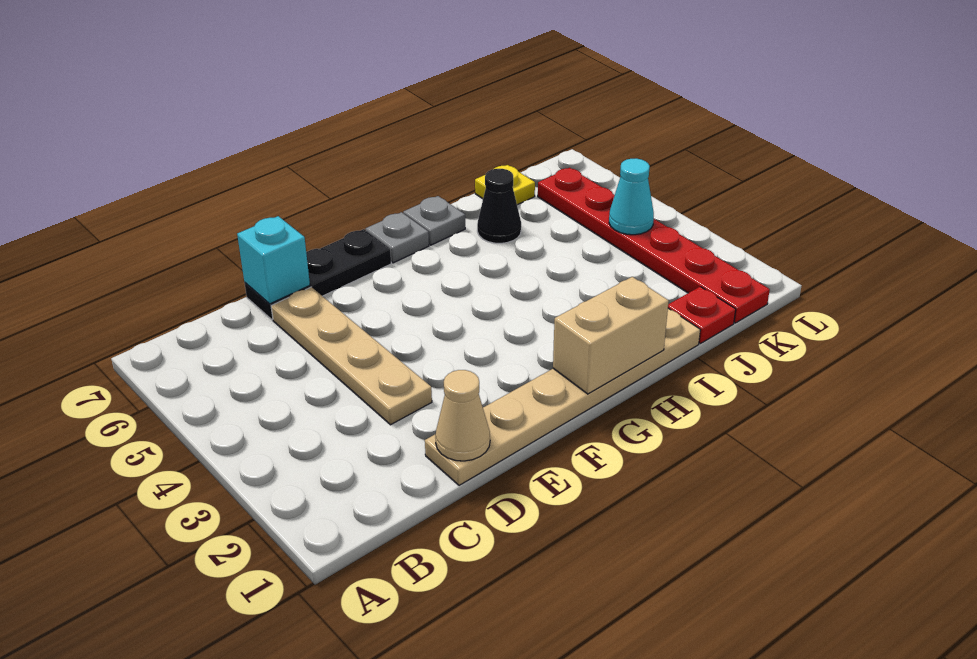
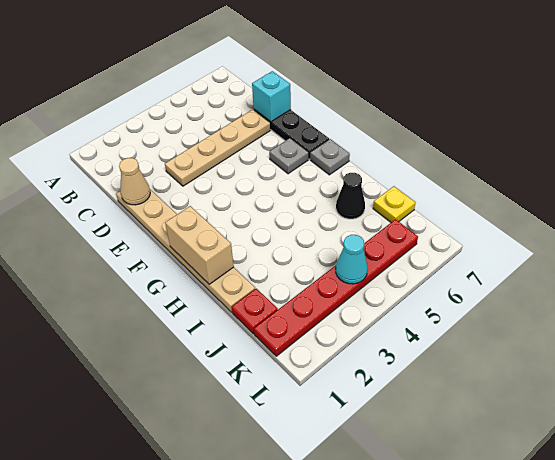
grey plate H7 level 1 -> grey plate F6 level 1

